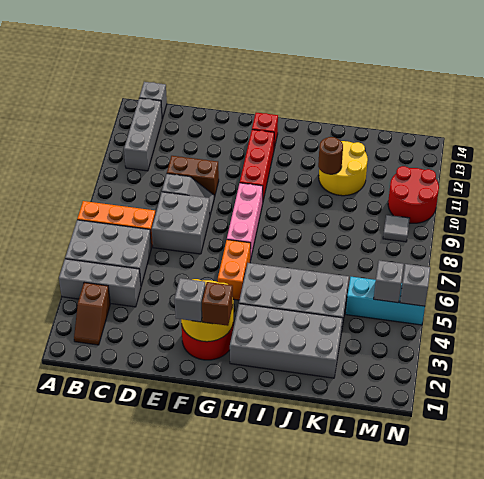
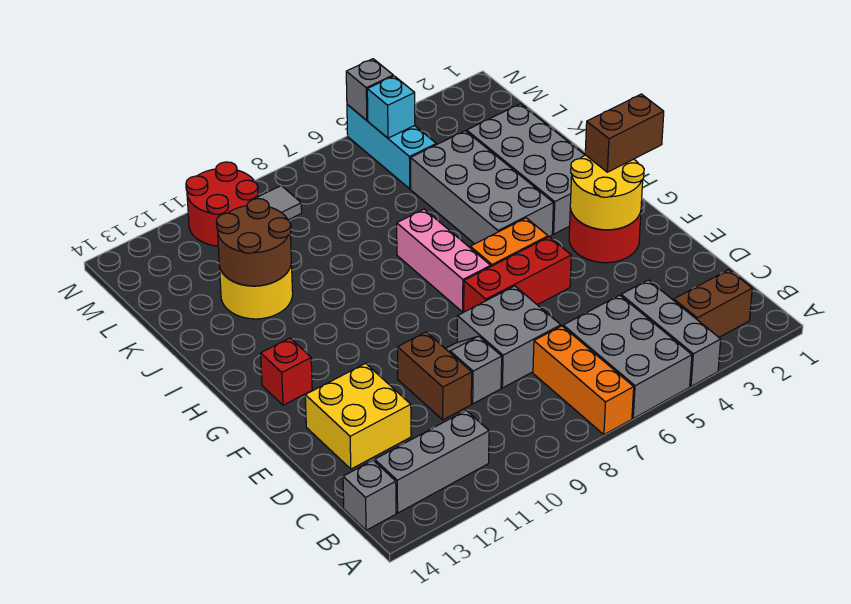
brown slope B2:B3 level 1 top 3 -> brown brick B2:B3 level 1
none -> yellow brick D12:E13 level 1
grey brick F2 level 3 -> none
brown brick G2 level 3 -> brown brick G1:G2 level 3
pink brick G7:G9 level 1 -> pink brick G7:I7 level 1
red brick G10:G12 level 1 -> red brick F5:F7 level 1
brown round brick J11 level 2 -> brown round brick J11:K12 level 2
grey brick M5 level 2 -> cyan brick M5 level 2

